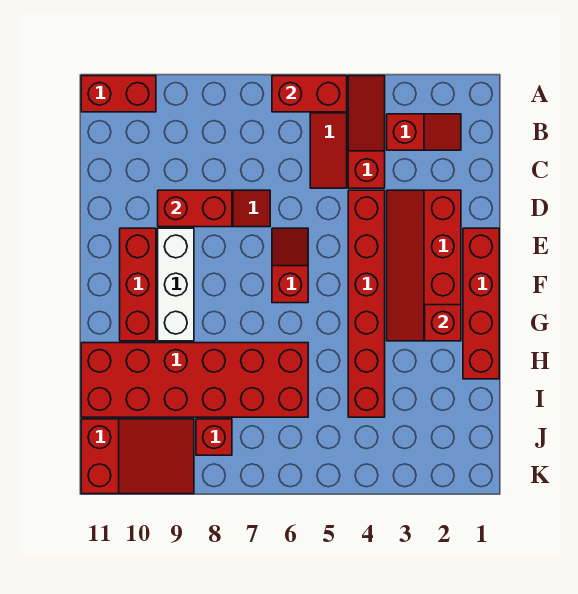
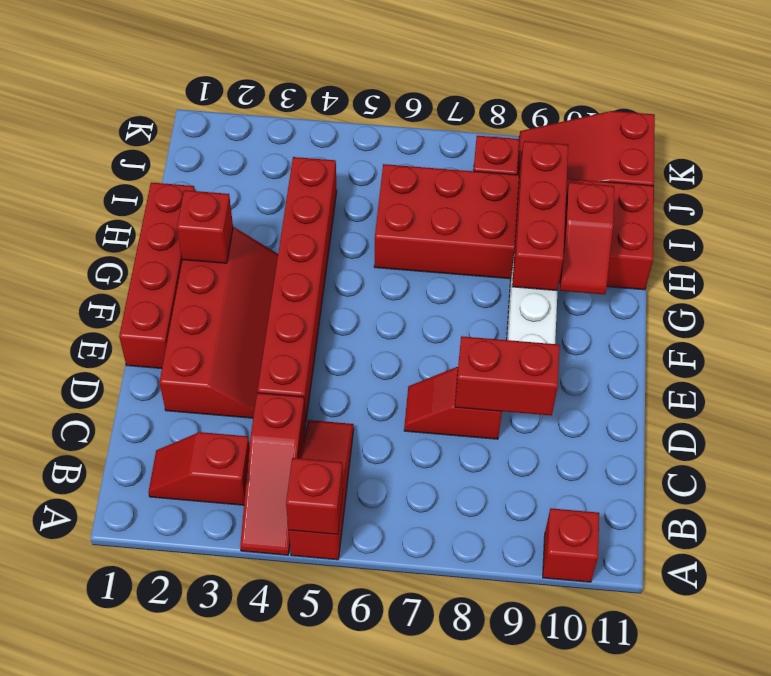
red brick A5:A6 level 2 -> red brick A5 level 2
red brick A10:A11 level 1 -> red brick A10 level 1
red slope E6:F6 level 1 top F -> red slope G10:H10 level 2 top H
red brick E10:G10 level 1 -> red brick G9:I9 level 2

